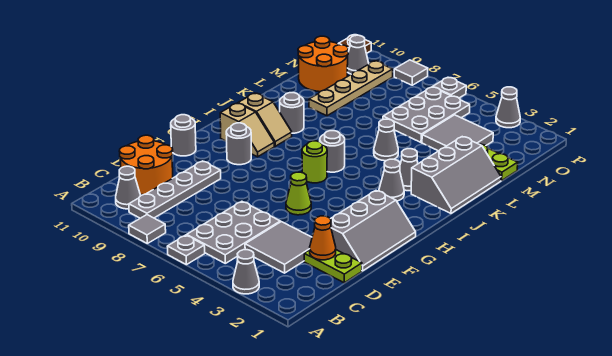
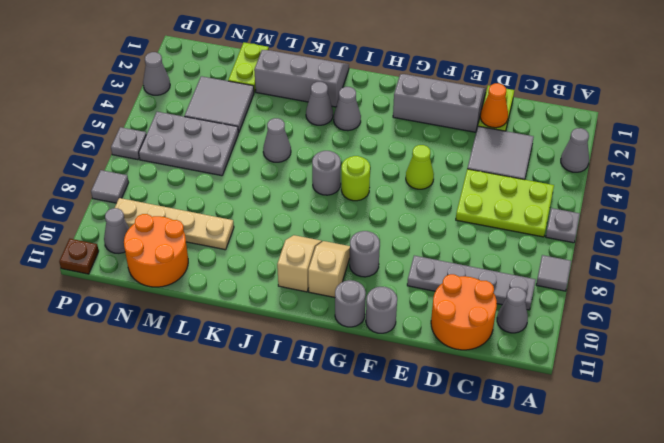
grey plate B5:D6 level 1 -> lime plate B5:D6 level 1
grey round brick J9 level 1 -> grey round brick G11 level 1

